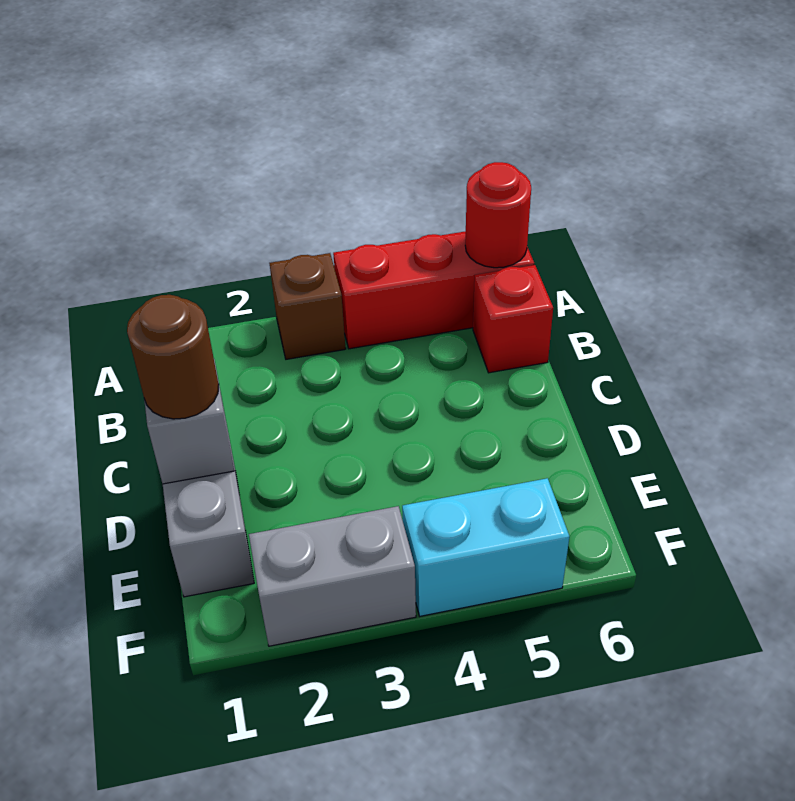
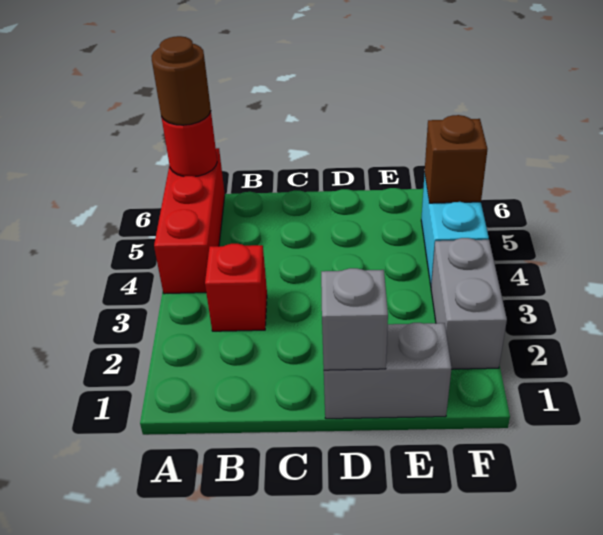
brown brick A3 level 1 -> brown brick F5 level 2
red brick B6 level 1 -> red brick B3 level 1
brown round brick D1 level 3 -> brown round brick A6 level 3

